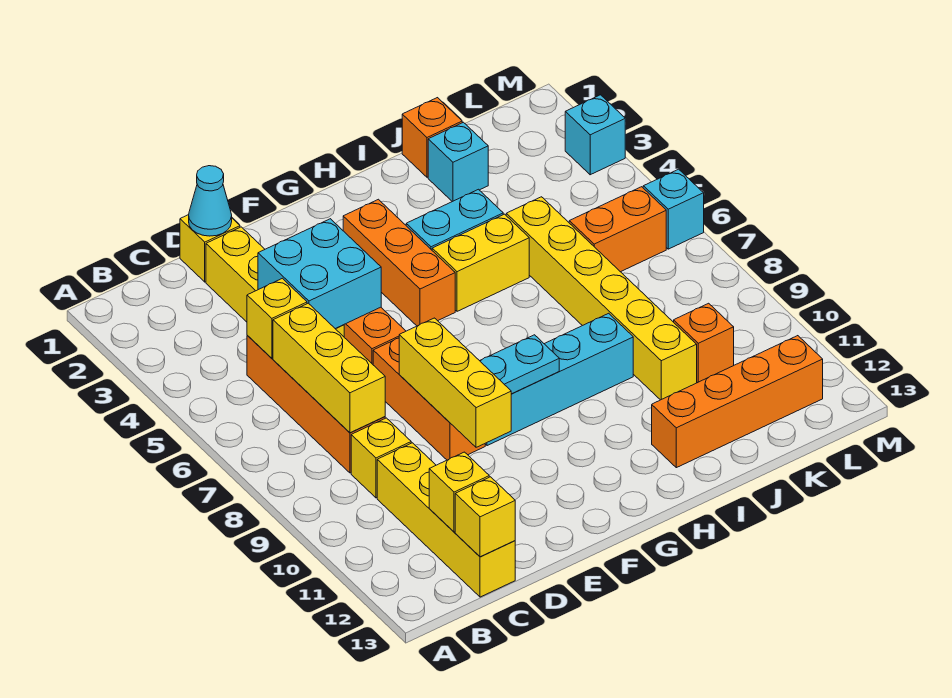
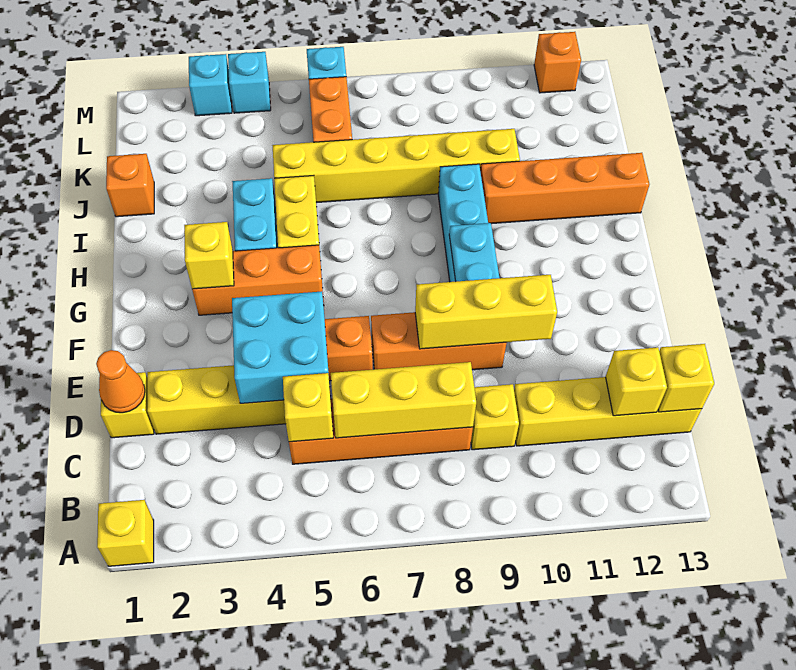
none -> yellow brick A1 level 1
cyan cone D1 level 2 -> orange cone D1 level 2
none -> yellow brick G3 level 2
orange brick I12:L12 level 1 -> orange brick I10:I13 level 1
cyan brick J2 level 1 -> cyan brick M4 level 1
orange brick K10 level 1 -> orange brick M12 level 1

